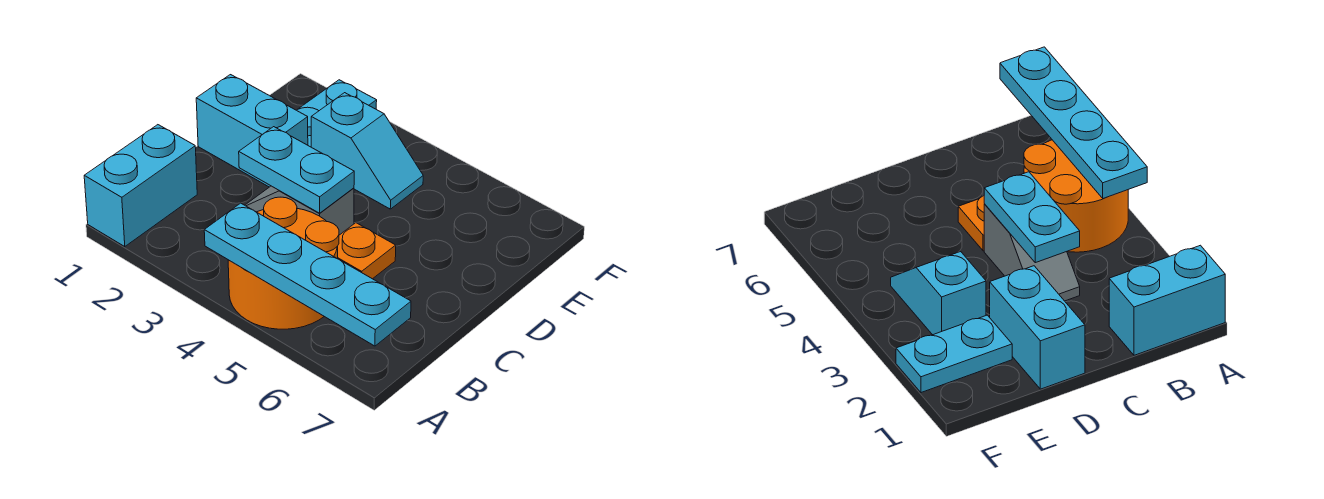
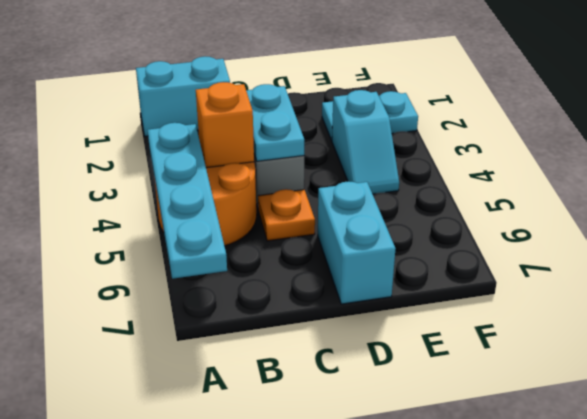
none -> orange brick B4 level 2
cyan brick D1:D2 level 1 -> cyan brick D6:D7 level 1

